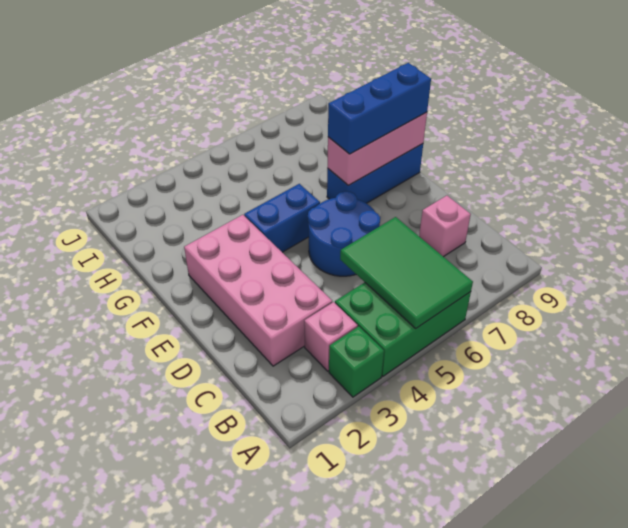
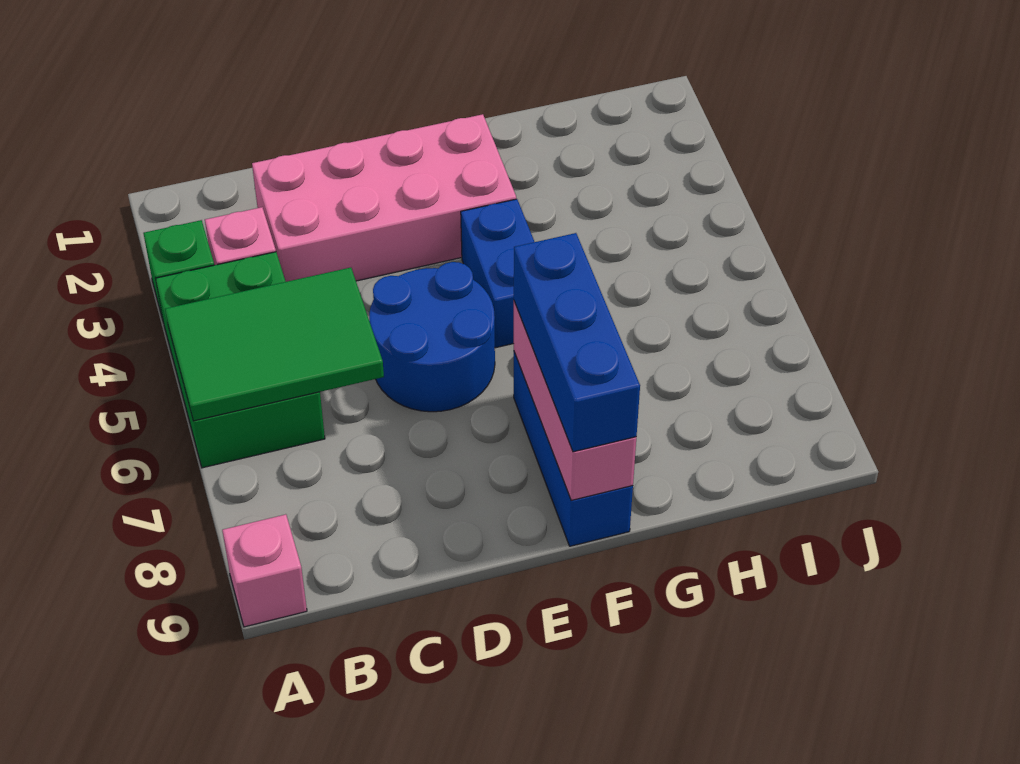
pink brick C8 level 1 -> pink brick A9 level 1

